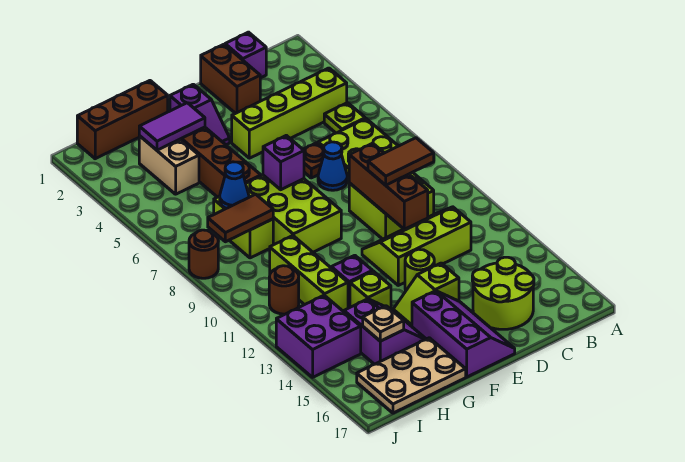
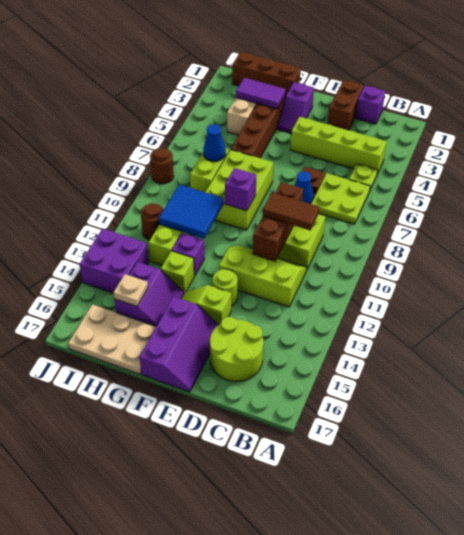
purple brick F7 level 2 -> purple brick F9 level 2
none -> blue tile G10:H11 level 2
brown tile H8:I8 level 2 -> none

